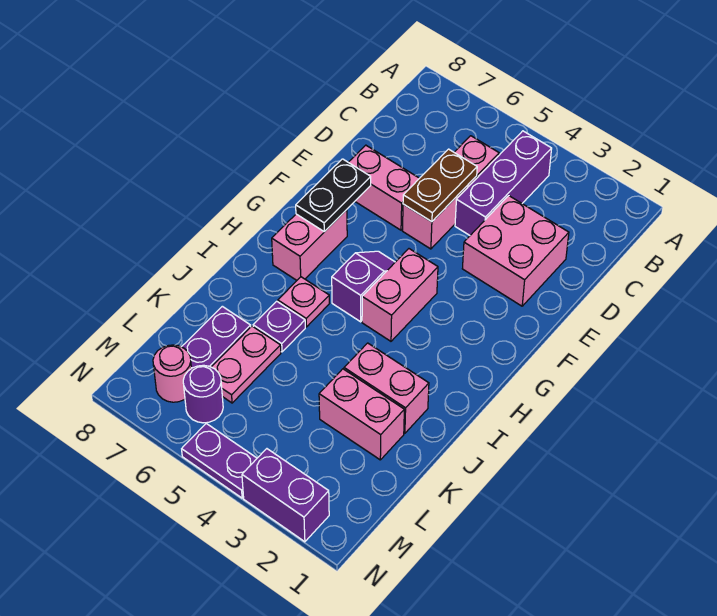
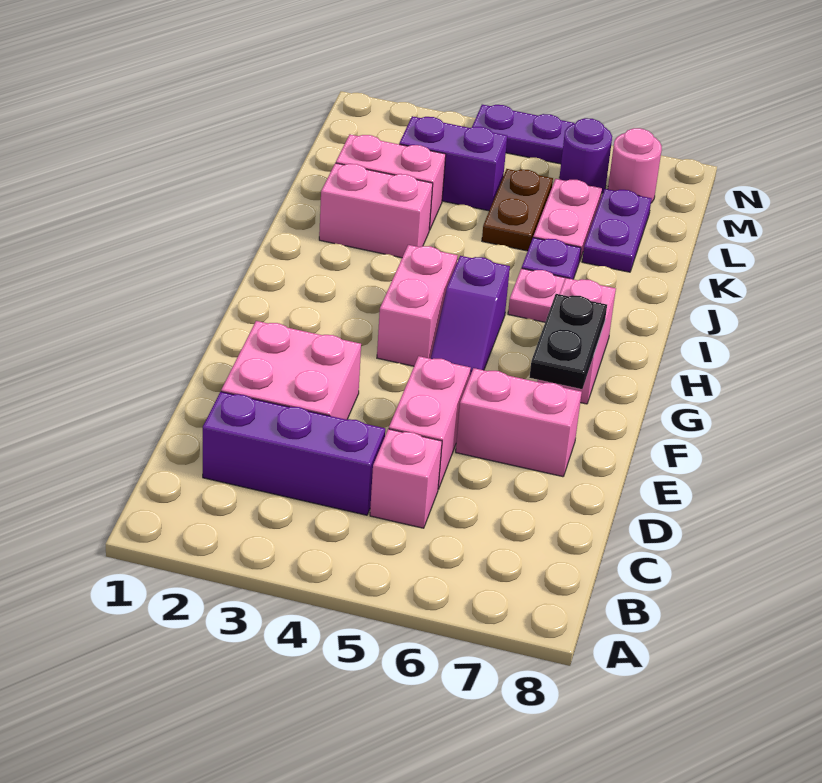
purple brick B4:D4 level 1 -> purple brick C2:C4 level 1
brown plate D5:E5 level 2 -> brown plate K5:L5 level 1
purple brick N2:N3 level 1 -> purple brick L3:L4 level 1

